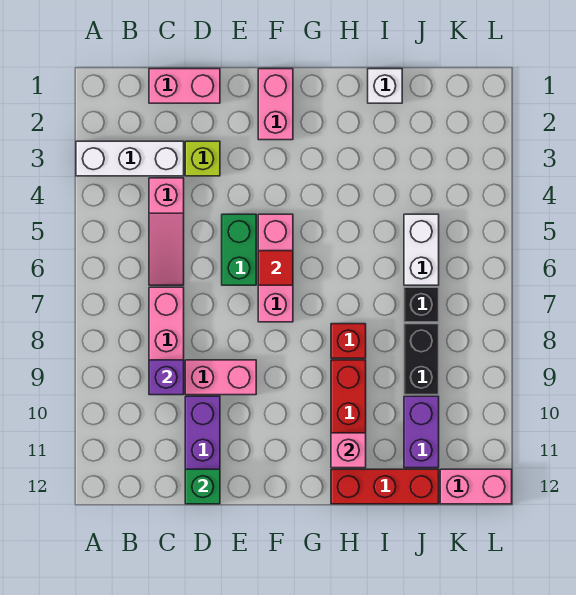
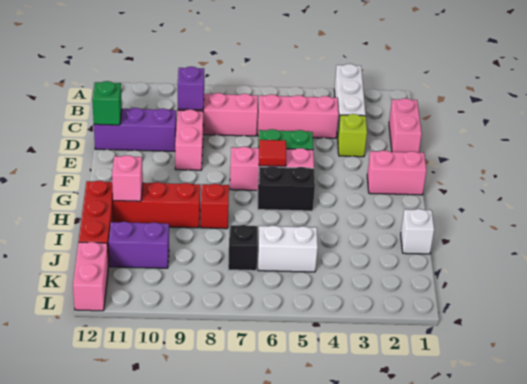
pink slope C4:C6 level 1 top 4 -> pink brick C4:C6 level 1
black brick J8:J9 level 1 -> black brick G5:G6 level 1

